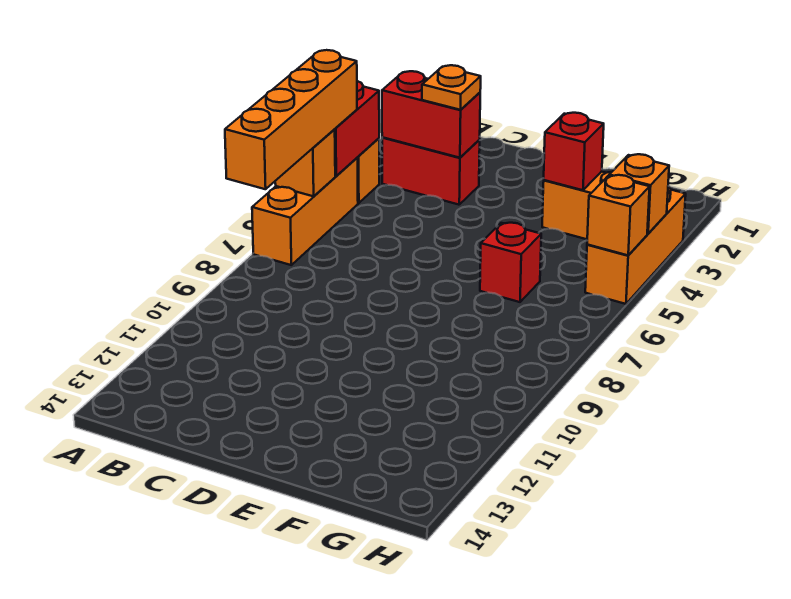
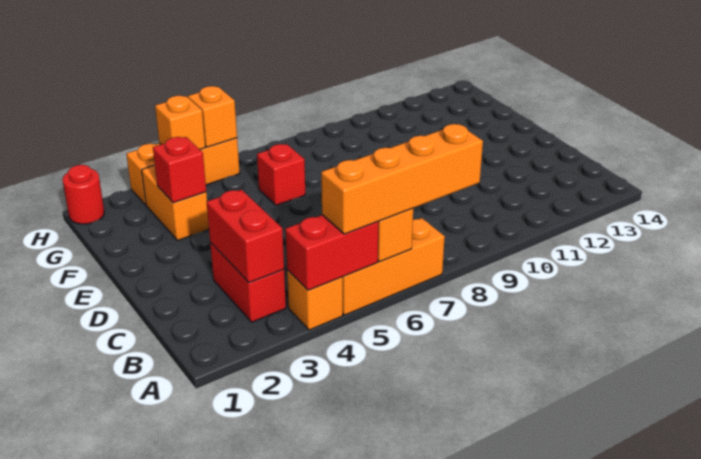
orange plate C3 level 3 -> none
none -> red round brick H1 level 1

